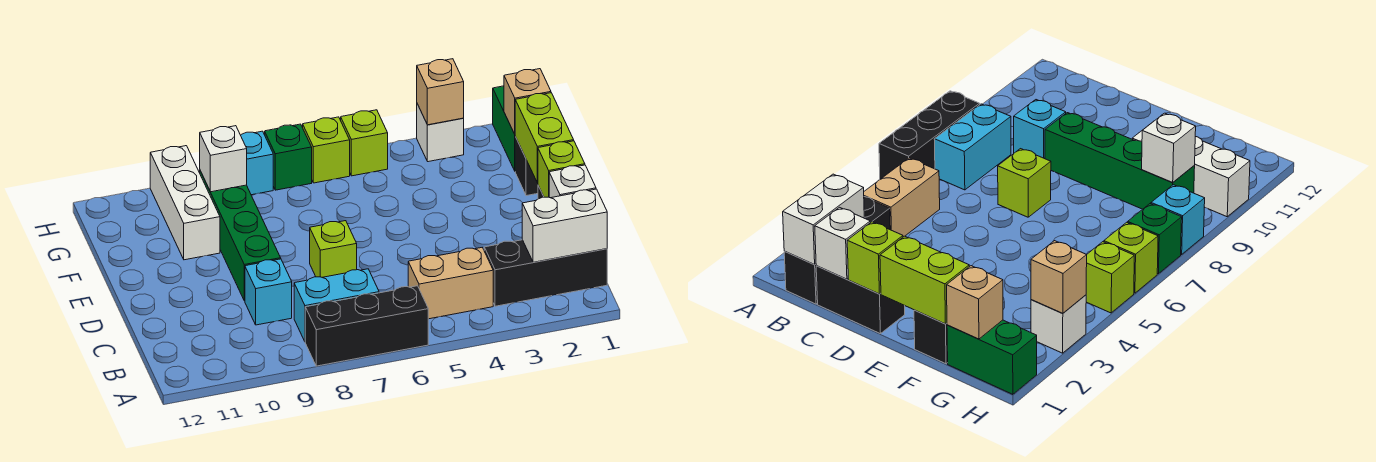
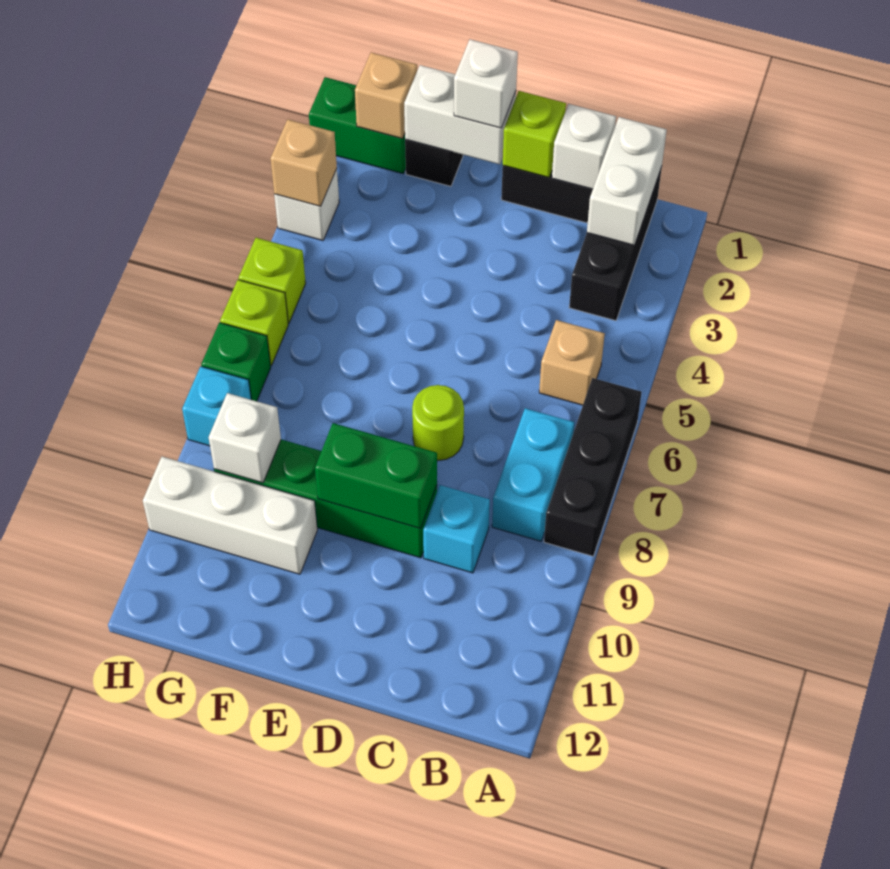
tan brick B4:B5 level 1 -> tan brick B5 level 1
lime brick D7 level 1 -> lime round brick D7 level 1
none -> green brick D9:E9 level 2
lime brick E1:F1 level 2 -> white brick E1:F1 level 2
none -> white brick E1 level 3

